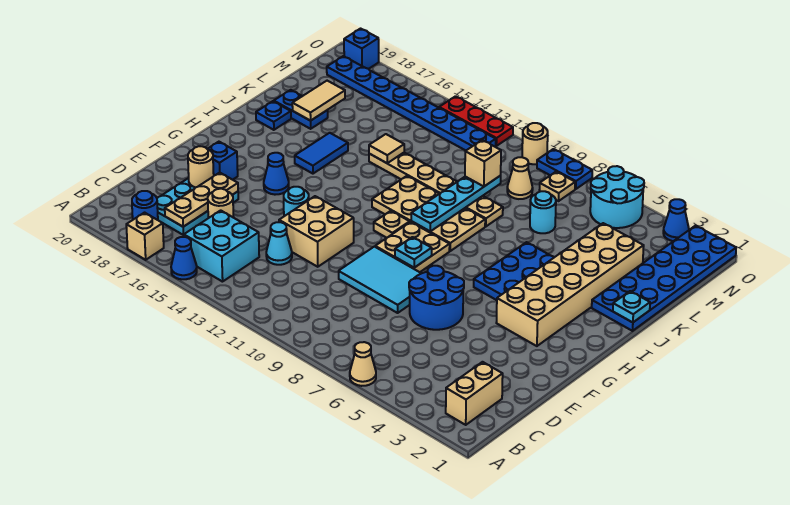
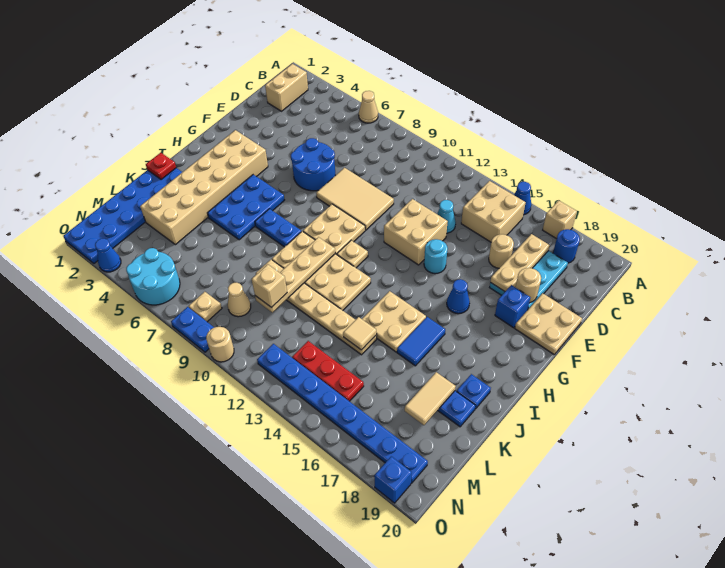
cyan brick B14:C15 level 1 -> tan brick B14:C15 level 1
cyan tile E8:F10 level 1 -> tan tile E8:F10 level 1
none -> tan plate E19:F20 level 1
cyan plate G9 level 2 -> none
none -> blue plate I7:I8 level 1
cyan plate I10:L10 level 2 -> tan plate I10:L10 level 2
none -> tan plate I14:J15 level 1
cyan plate J1 level 2 -> red plate J1 level 2
cyan round brick L7 level 1 -> none
red plate O12:O14 level 1 -> red plate M13:M15 level 1

